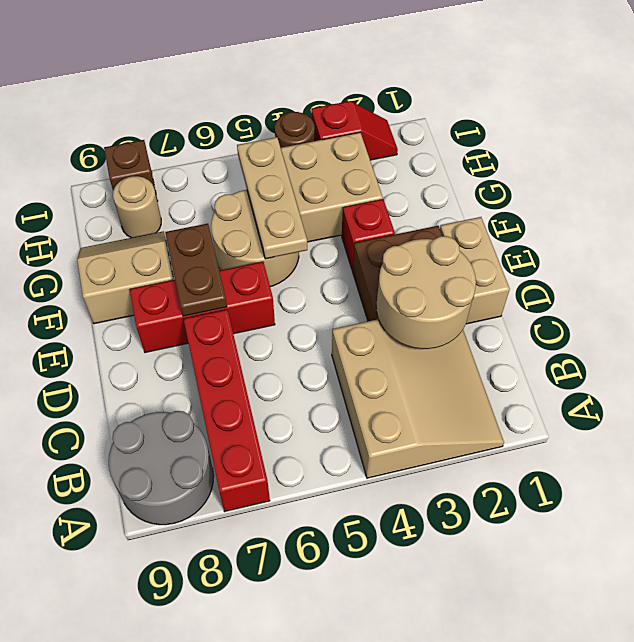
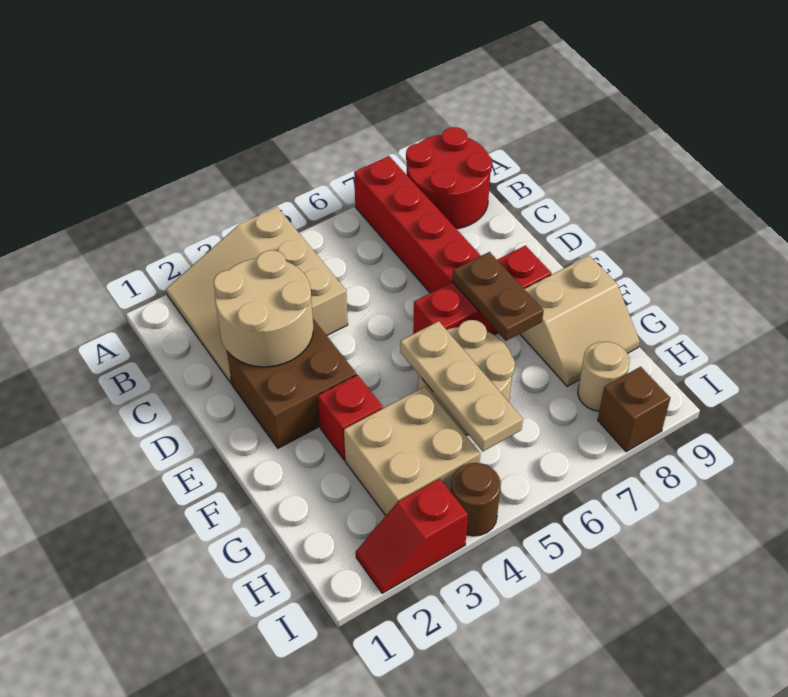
grey round brick A8:B9 level 1 -> red round brick A8:B9 level 1
tan brick D1:E1 level 1 -> none

